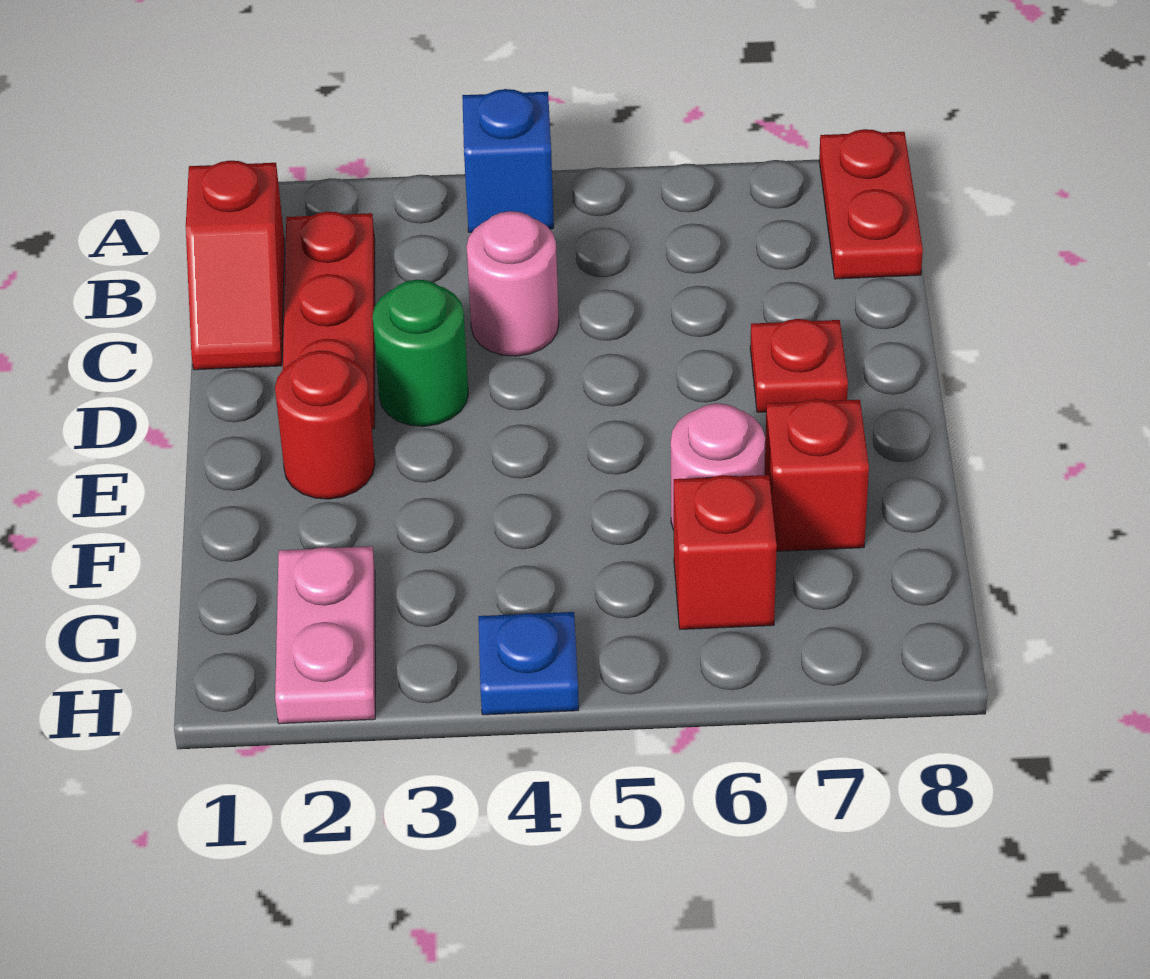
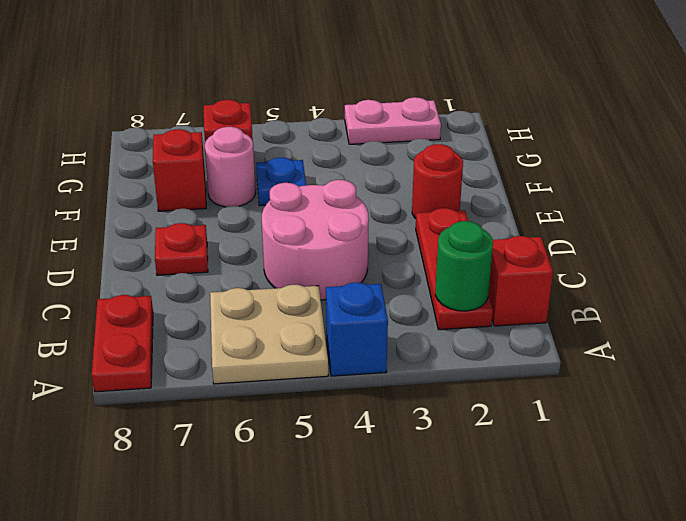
none -> tan plate A5:B6 level 1
pink round brick C4 level 1 -> pink round brick C4:D5 level 1
green round brick D3 level 1 -> green round brick B2 level 2
pink plate G2:H2 level 1 -> pink plate H2:H3 level 1
blue plate H4 level 1 -> blue plate F5 level 1

